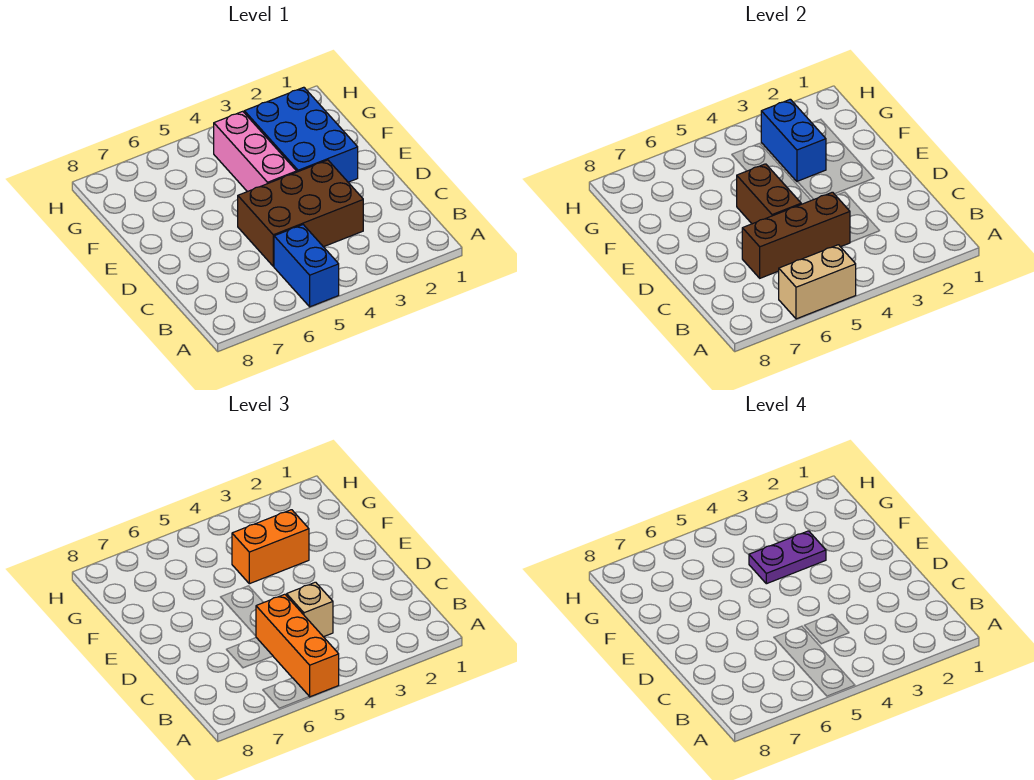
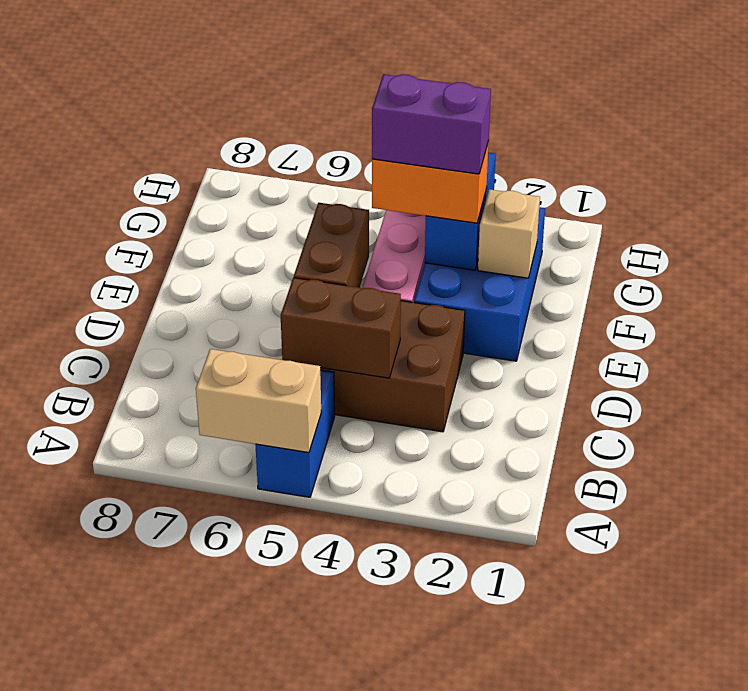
orange brick A5:C5 level 3 -> none
brown brick C4:C6 level 2 -> brown brick C4:C5 level 2
tan brick C4 level 3 -> tan brick F2 level 2
purple plate F3:F4 level 4 -> purple brick F3:F4 level 4

